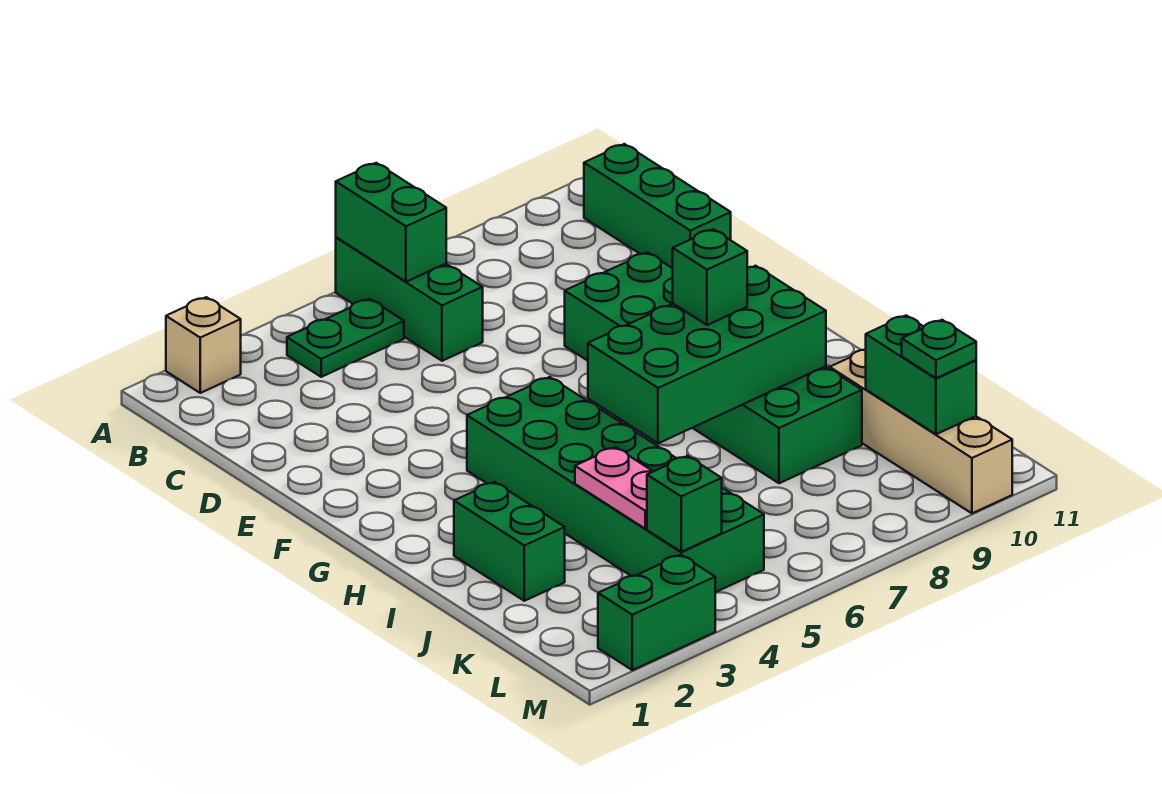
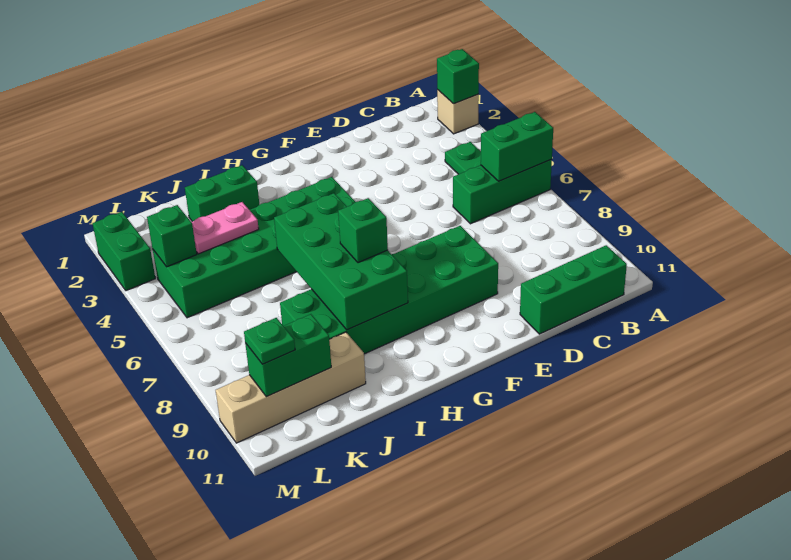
none -> green brick A2 level 2

